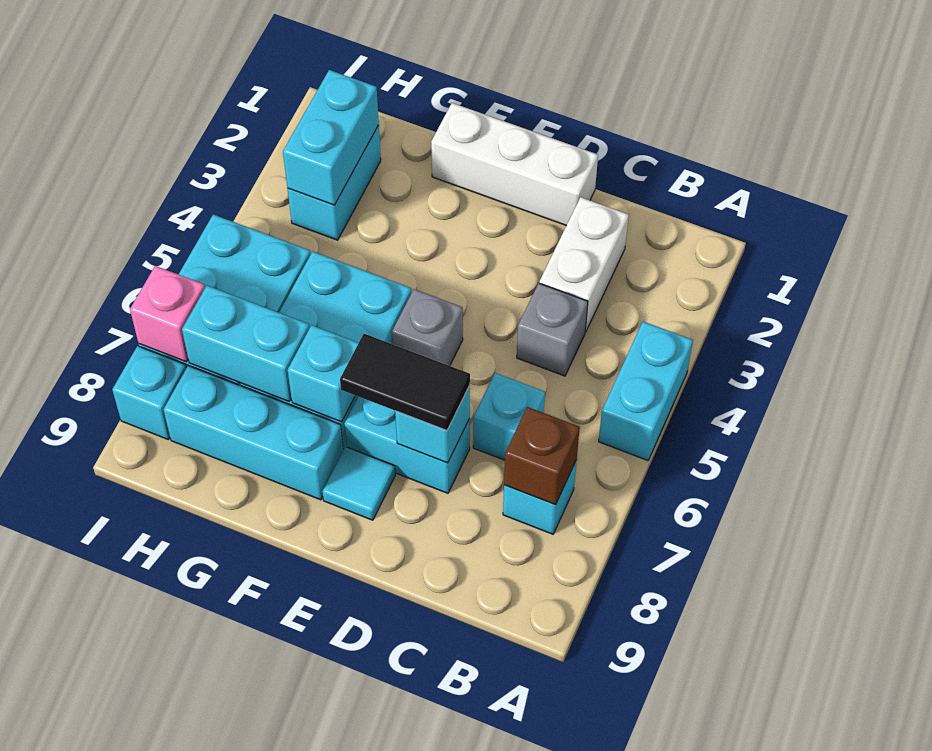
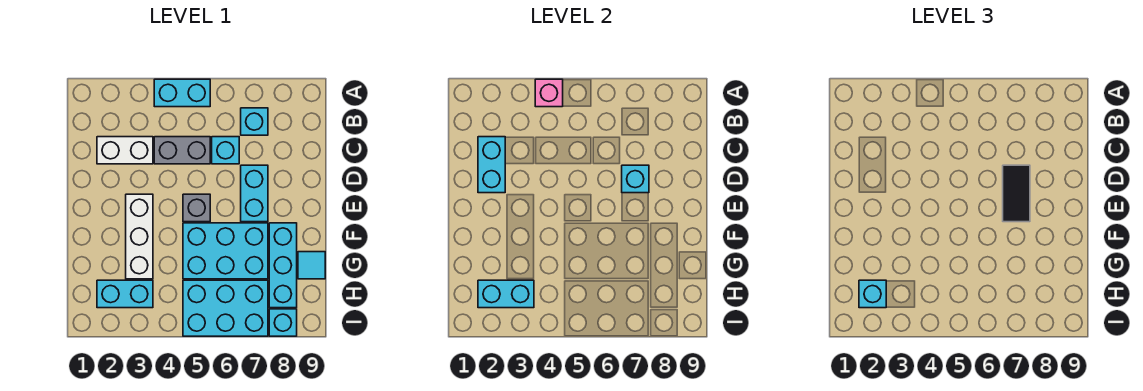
brown brick B7 level 2 -> none
grey brick C4 level 1 -> grey brick C4:C5 level 1
white brick D1:F1 level 1 -> white brick E3:G3 level 1
cyan tile E8 level 1 -> cyan tile G9 level 1
cyan brick F7 level 2 -> cyan brick H2 level 3
cyan brick G7:H7 level 2 -> cyan brick C2:D2 level 2
pink brick I7 level 2 -> pink brick A4 level 2

